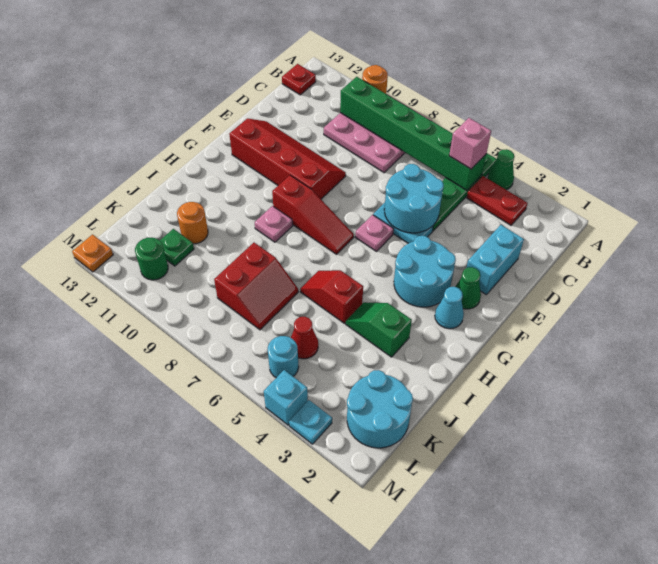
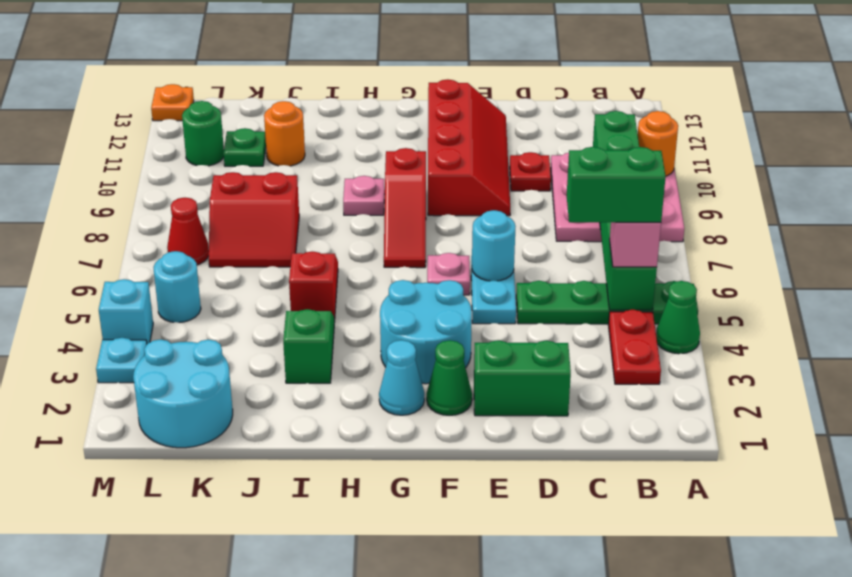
none -> green brick B5:C5 level 4
red plate B13 level 1 -> red plate D10 level 1
cyan brick D2:E2 level 1 -> green brick D2:E2 level 1
cyan round brick D5:E6 level 2 -> cyan round brick E6 level 2
red cone K5 level 1 -> red cone L7 level 1

